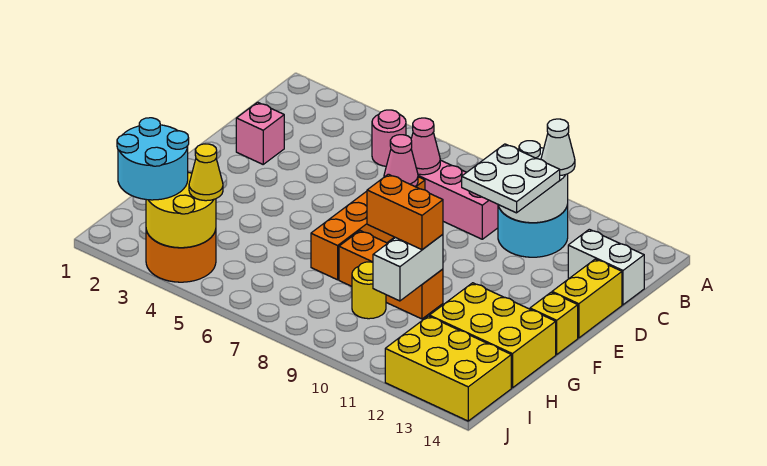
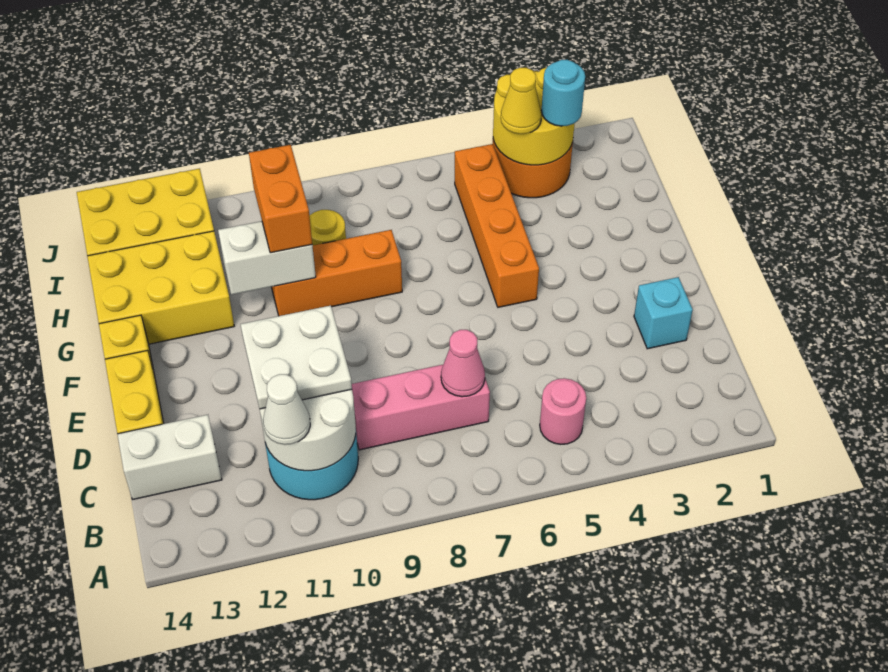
pink brick D2 level 1 -> cyan brick D2 level 1
orange brick D7:G7 level 1 -> orange brick F5:I5 level 1
pink cone D7 level 2 -> none
orange brick G9:G10 level 3 -> orange brick G10:H10 level 3
white brick G10:H10 level 2 -> white brick G10:G11 level 2
cyan round brick I2:J3 level 3 -> cyan round brick I3 level 3

